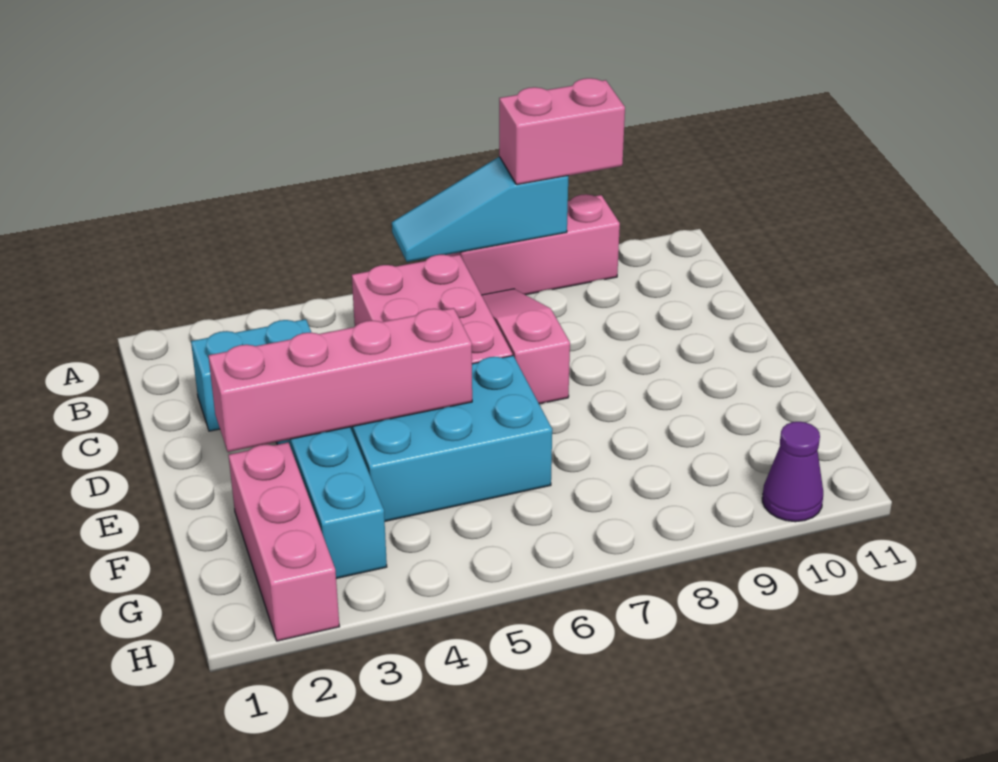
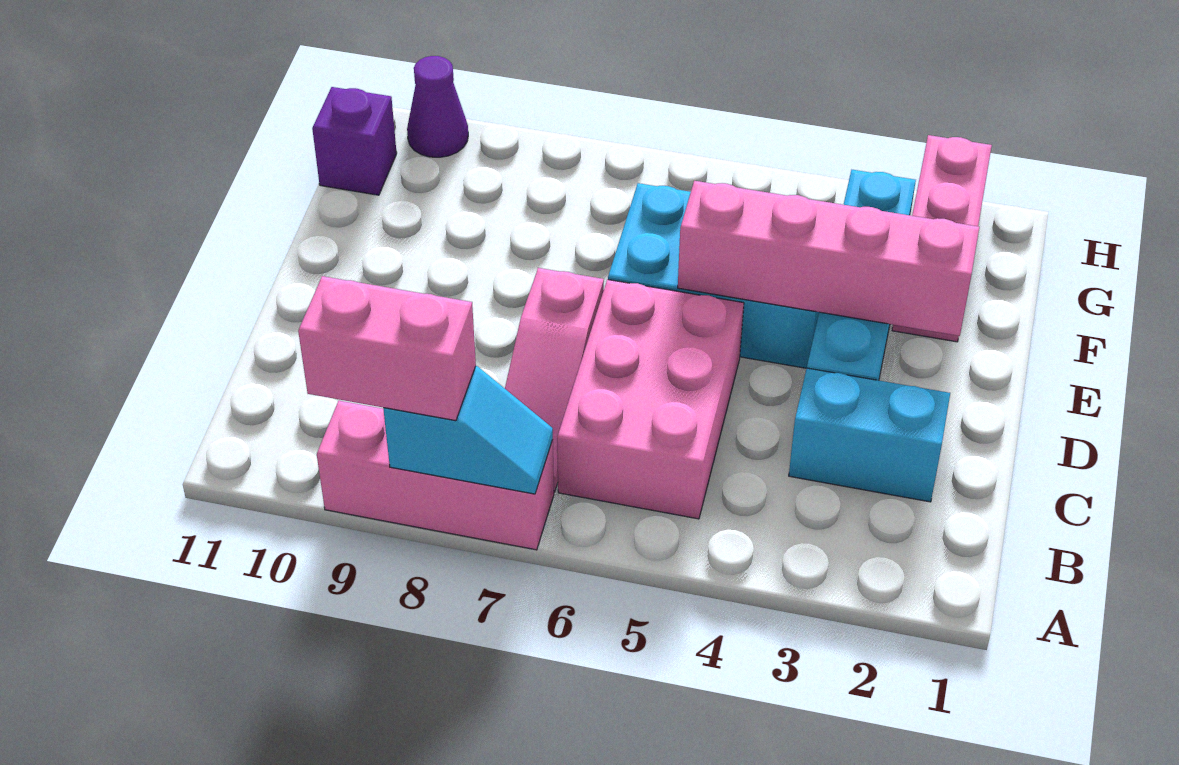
cyan slope A6:A8 level 2 top 8 -> cyan slope A7:A8 level 2 top 8
none -> purple brick G11 level 1

